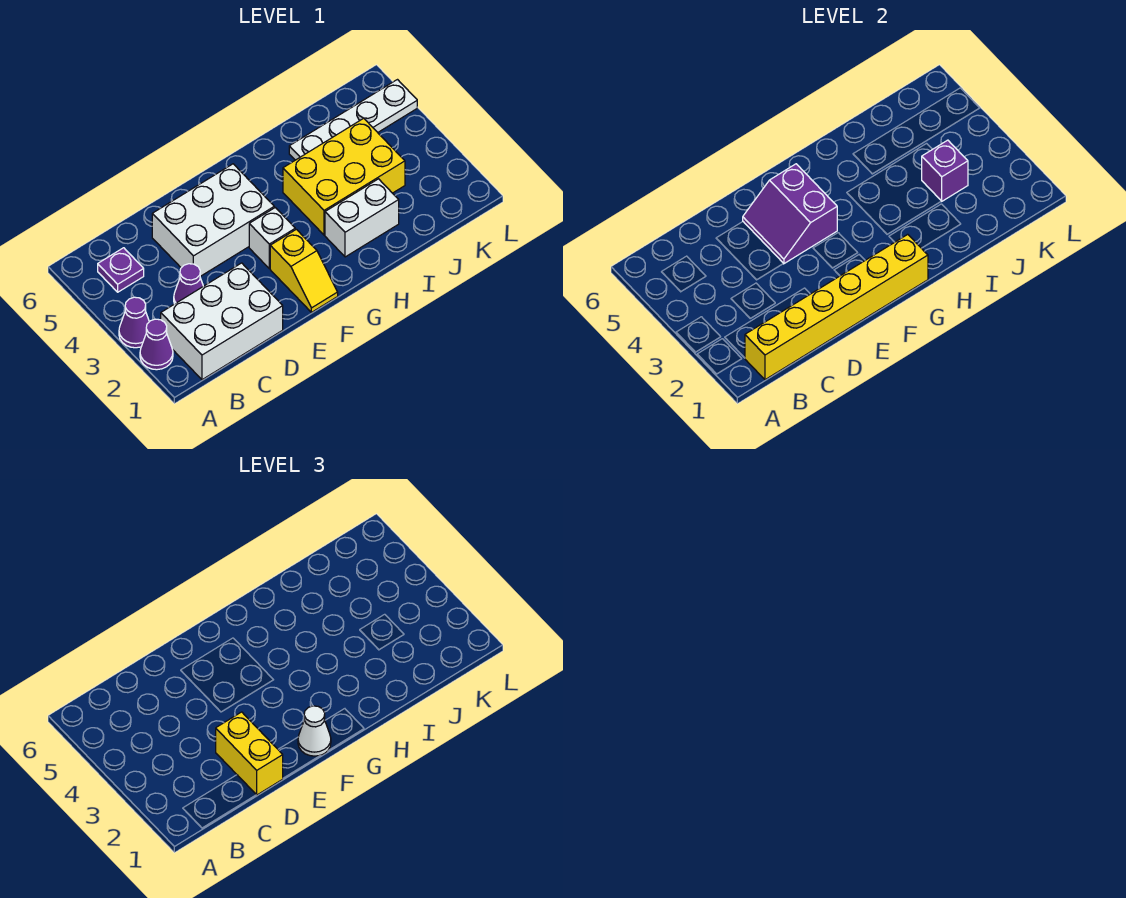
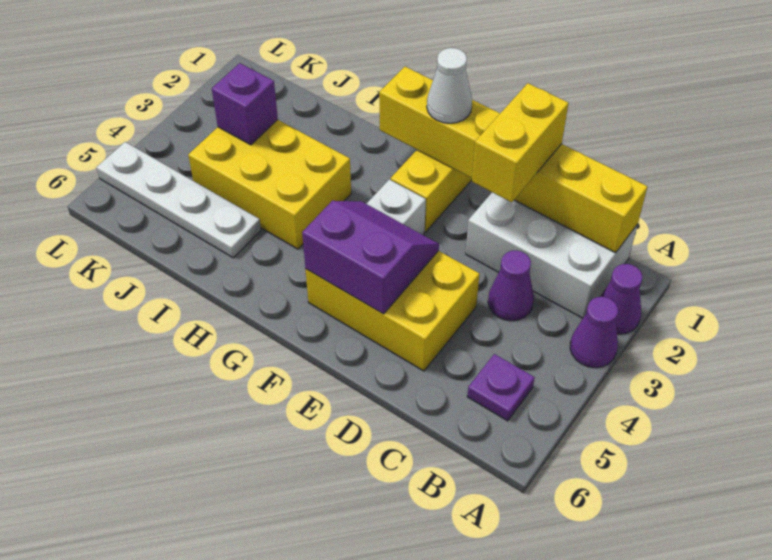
white brick D4:F5 level 1 -> yellow brick D4:F5 level 1
purple slope E4:F5 level 2 top F -> purple slope E4:F5 level 2 top 5
white brick H2:I2 level 1 -> none

